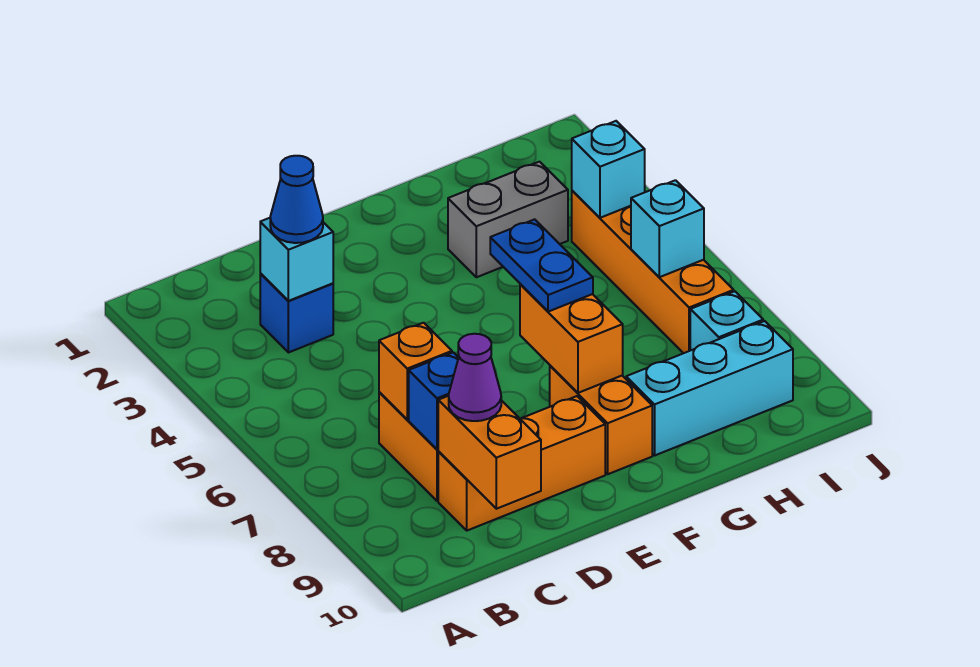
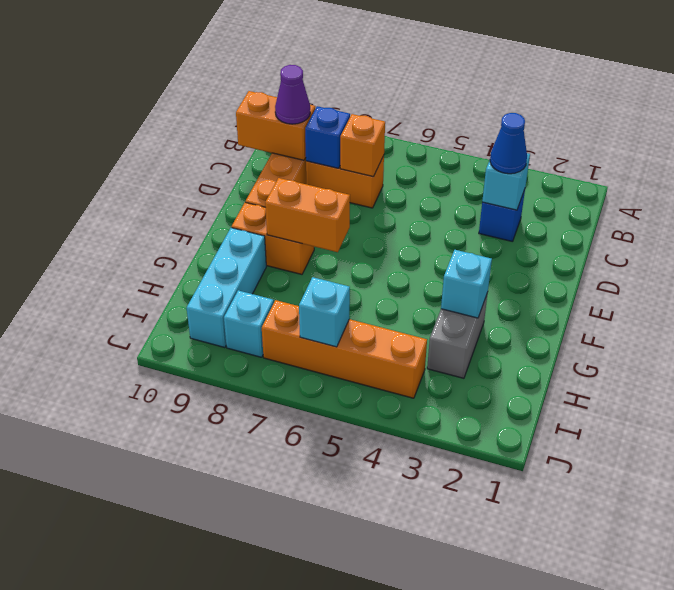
blue plate F6:F7 level 3 -> none
cyan brick I4 level 2 -> cyan brick G3 level 2

